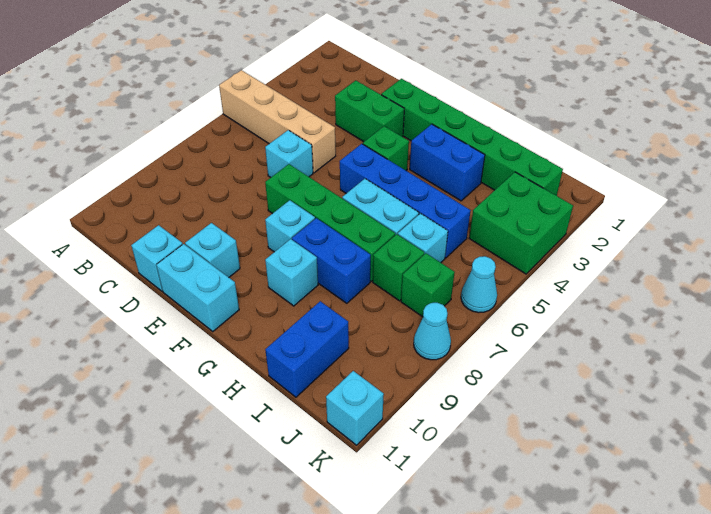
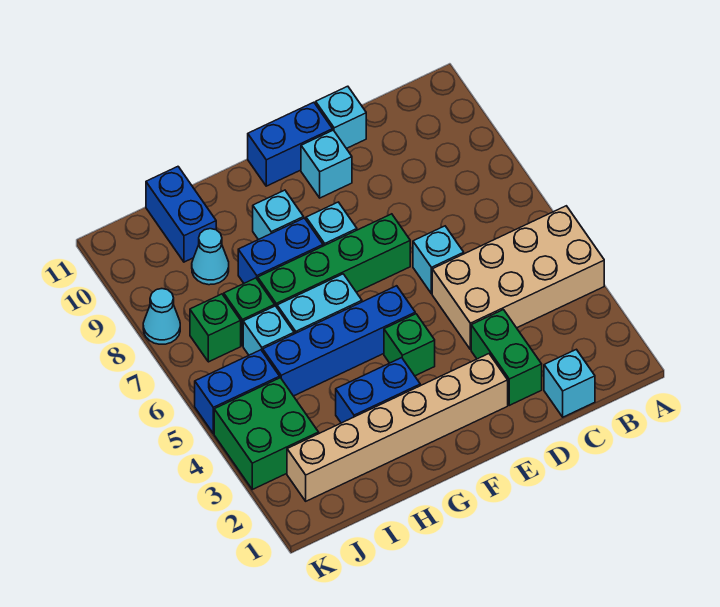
tan brick A5:D5 level 1 -> tan brick A4:D5 level 1
green brick D3:E3 level 1 -> green brick D2:D3 level 1
green brick E2:J2 level 1 -> tan brick E2:J2 level 1
cyan brick E11:F11 level 1 -> blue brick E11:F11 level 1
none -> blue brick J5:K5 level 1
cyan cone K6 level 1 -> cyan cone I9 level 1
cyan brick K11 level 1 -> cyan brick C1 level 1

